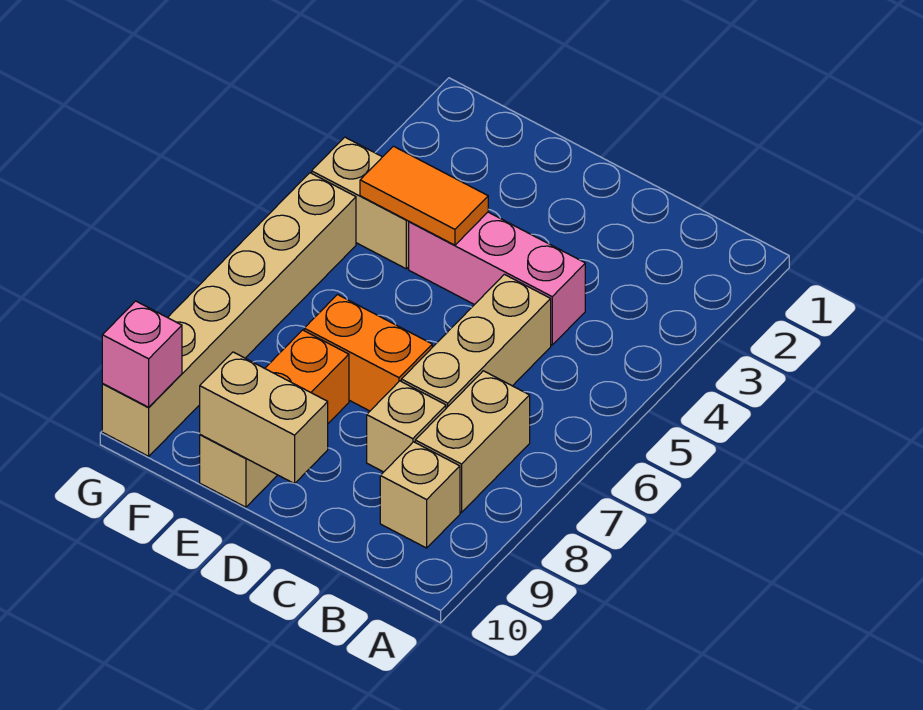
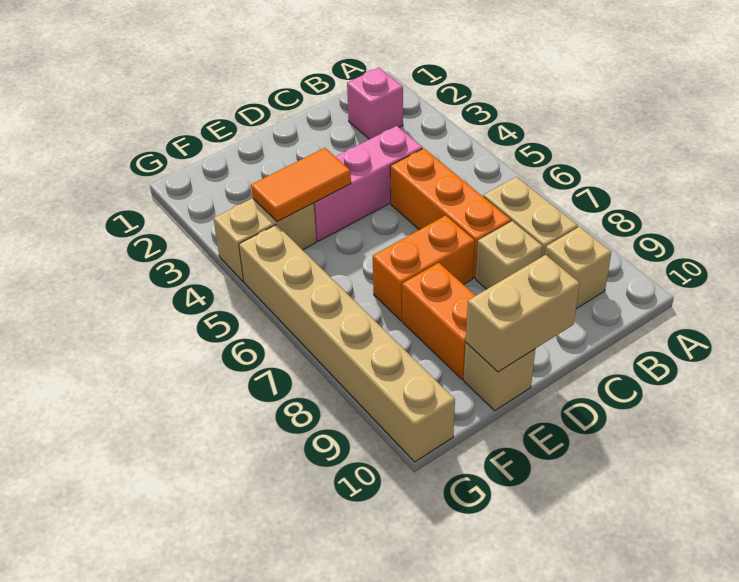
tan brick C5:C7 level 1 -> orange brick C5:C7 level 1
pink brick G10 level 2 -> pink brick B2 level 1

